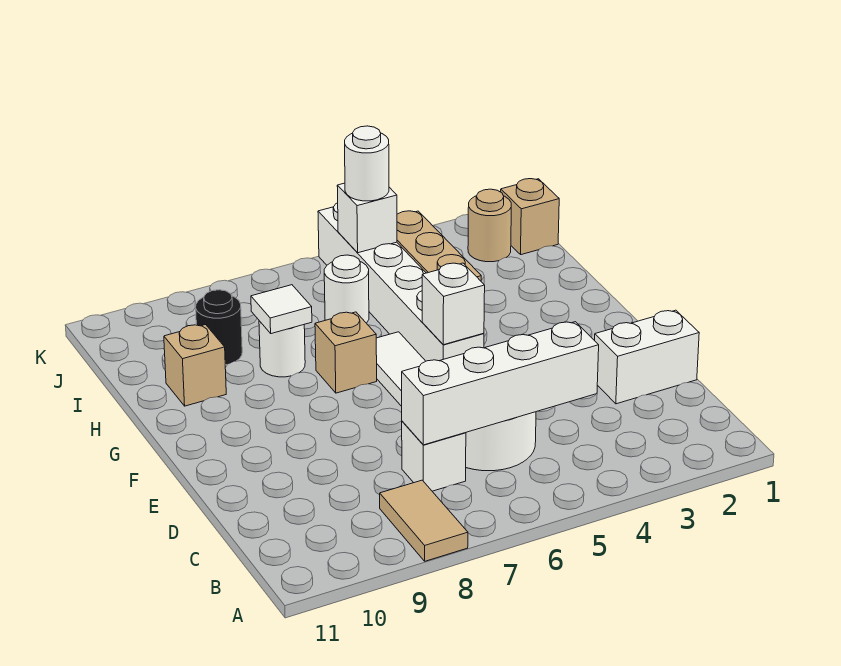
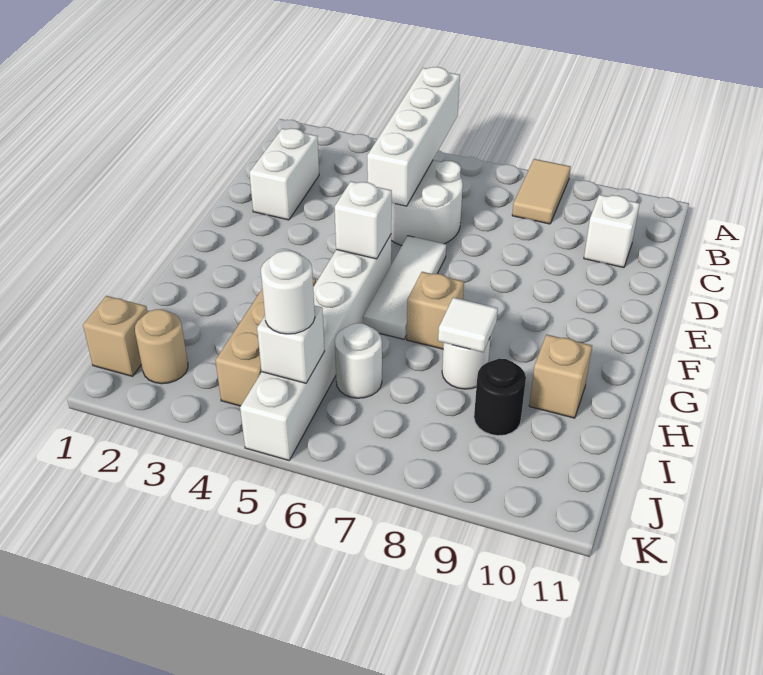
white brick C4:C7 level 2 -> white brick A5:D5 level 2
white brick C7 level 1 -> white brick C10 level 1
white brick D1:D2 level 1 -> white brick C2:D2 level 1

